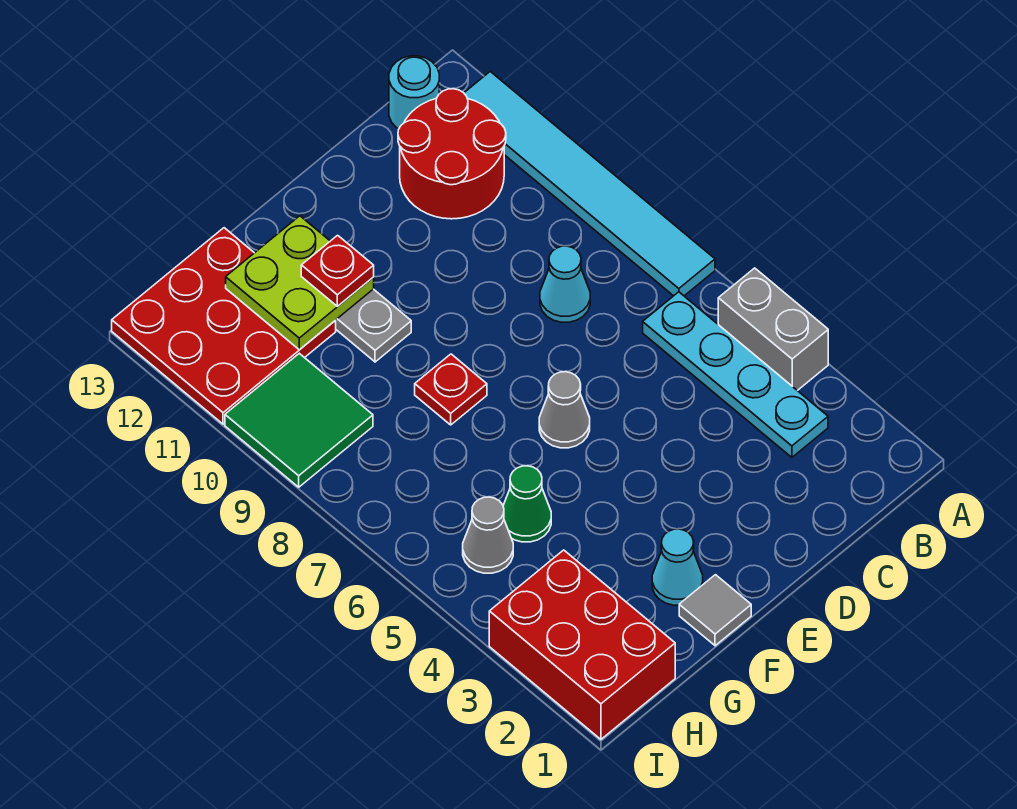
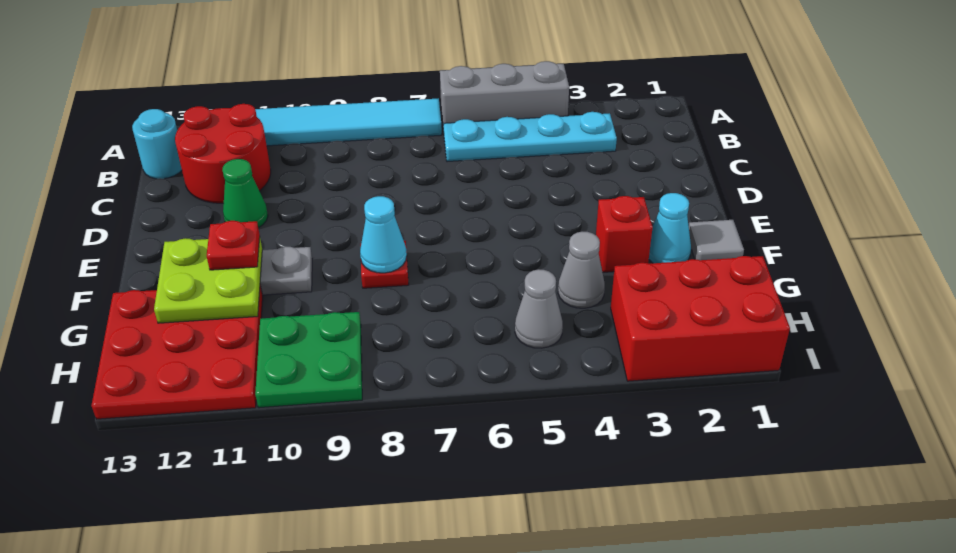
grey brick A4:A5 level 1 -> grey brick A4:A6 level 1
cyan cone C8 level 1 -> cyan cone F8 level 2
grey cone E6 level 1 -> grey cone G4 level 1
none -> red brick F3 level 1
green cone G5 level 1 -> green cone D11 level 1
green tile H9:I10 level 1 -> green plate H9:I10 level 1

